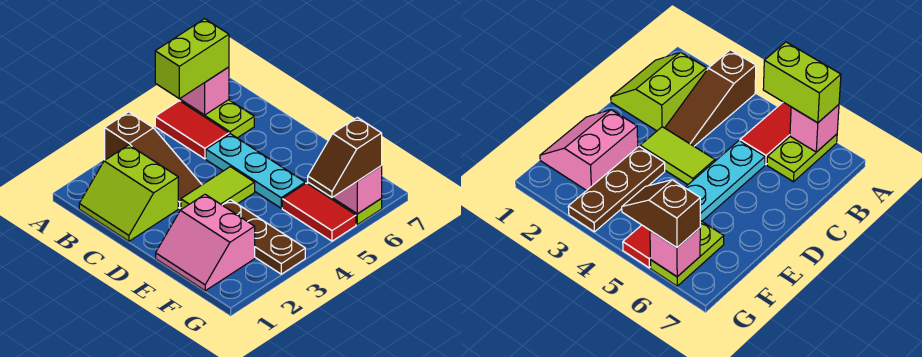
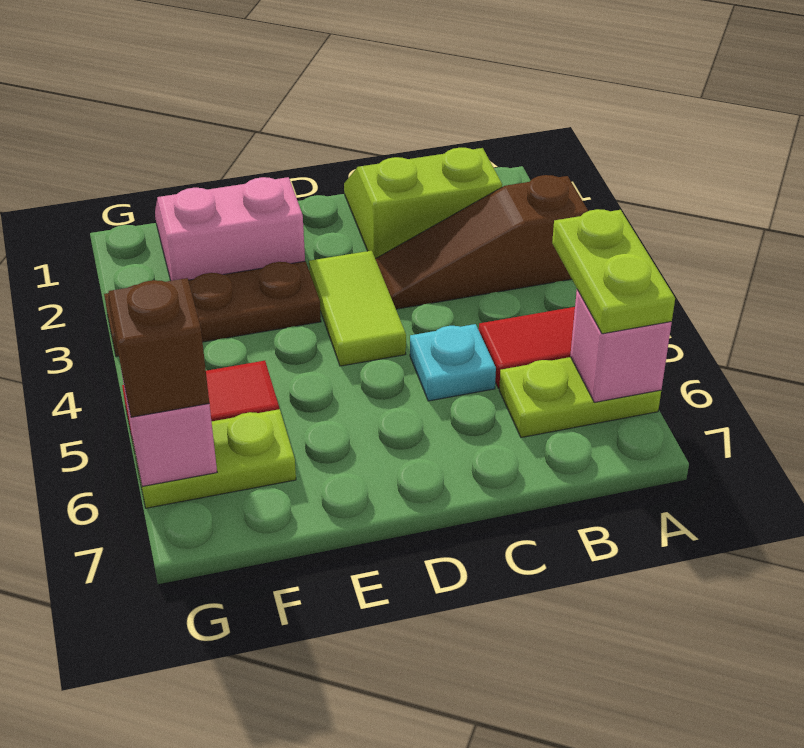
lime brick A5:A6 level 3 -> lime plate A5:A6 level 3
cyan plate C5:E5 level 1 -> cyan plate C5 level 1

